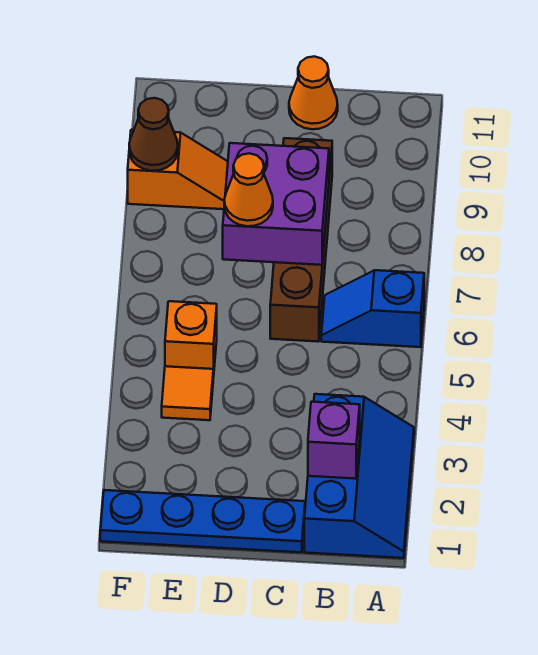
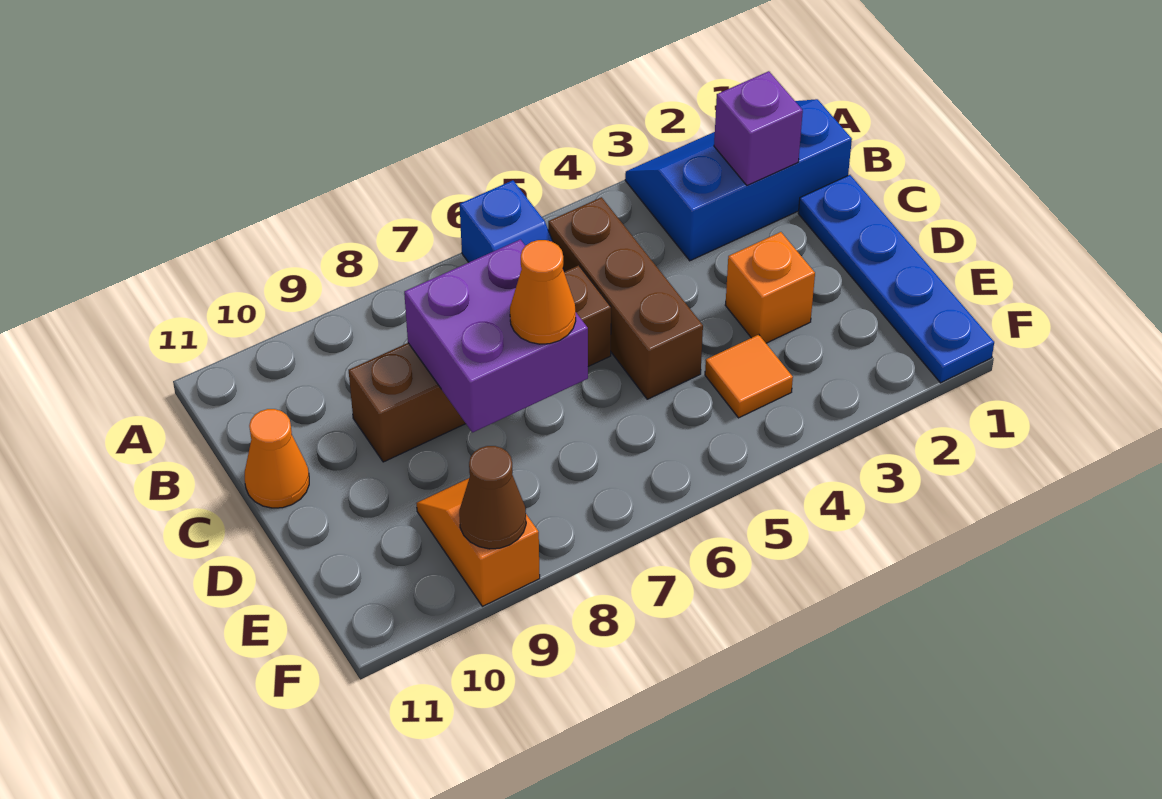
none -> brown brick B5:D5 level 1
orange brick E5 level 1 -> orange brick D3 level 1

